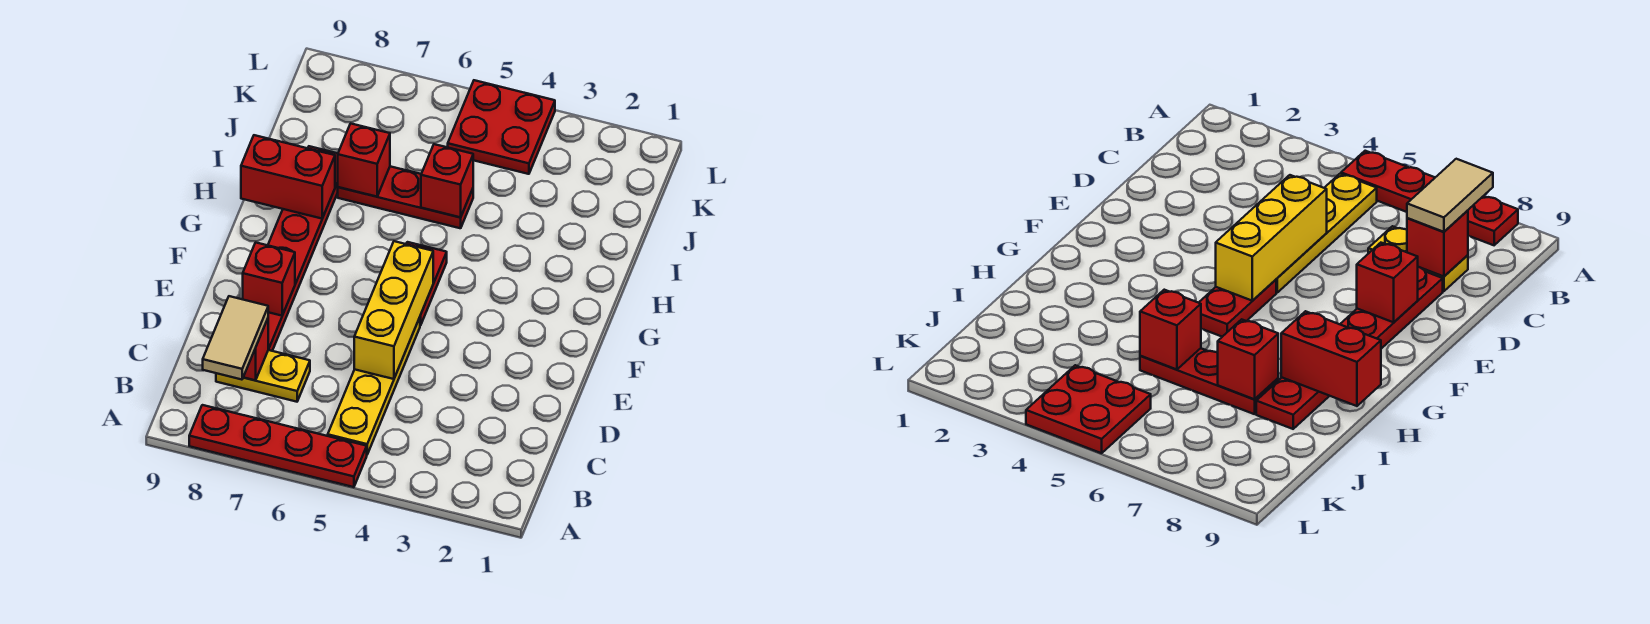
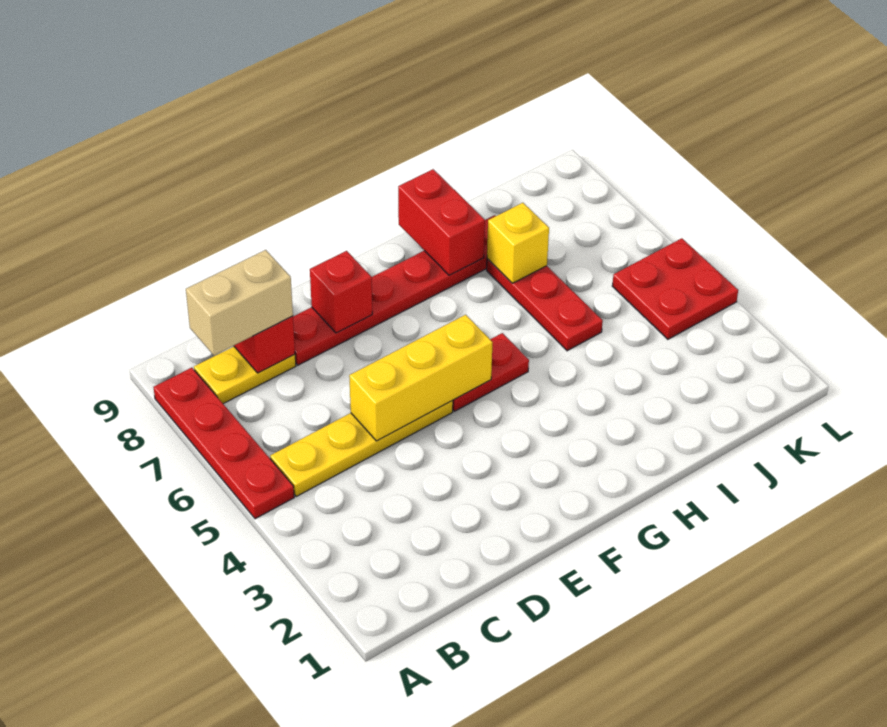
tan tile B8:C8 level 3 -> tan brick B8:C8 level 3
yellow plate C7:C8 level 1 -> yellow plate B8:C8 level 1
red brick I5 level 2 -> none
red brick I7 level 2 -> yellow brick I7 level 2

